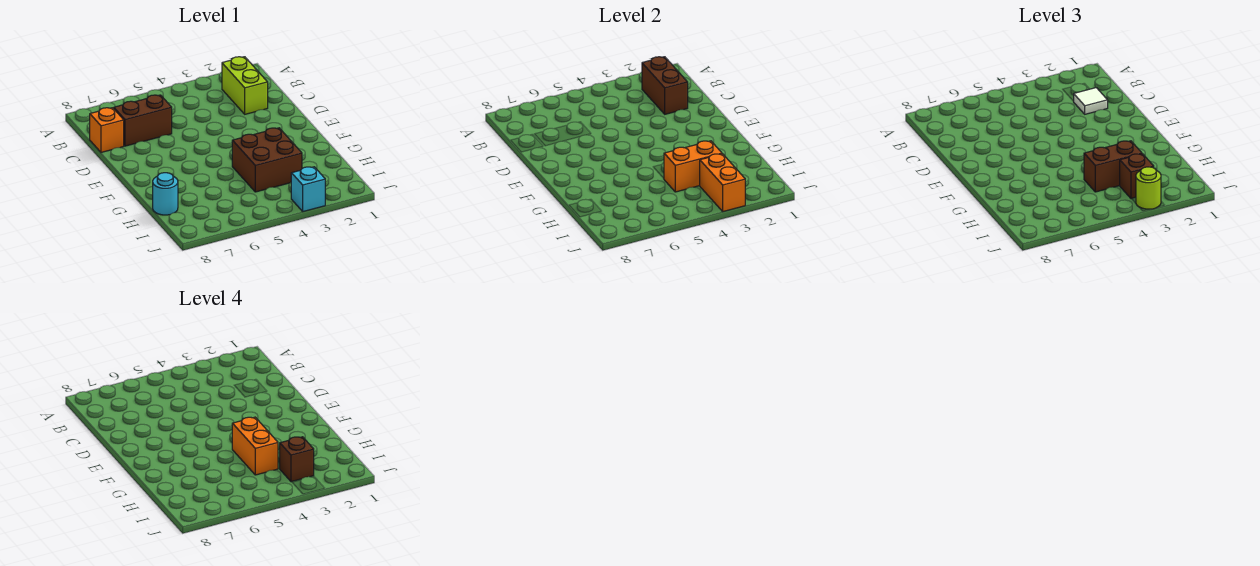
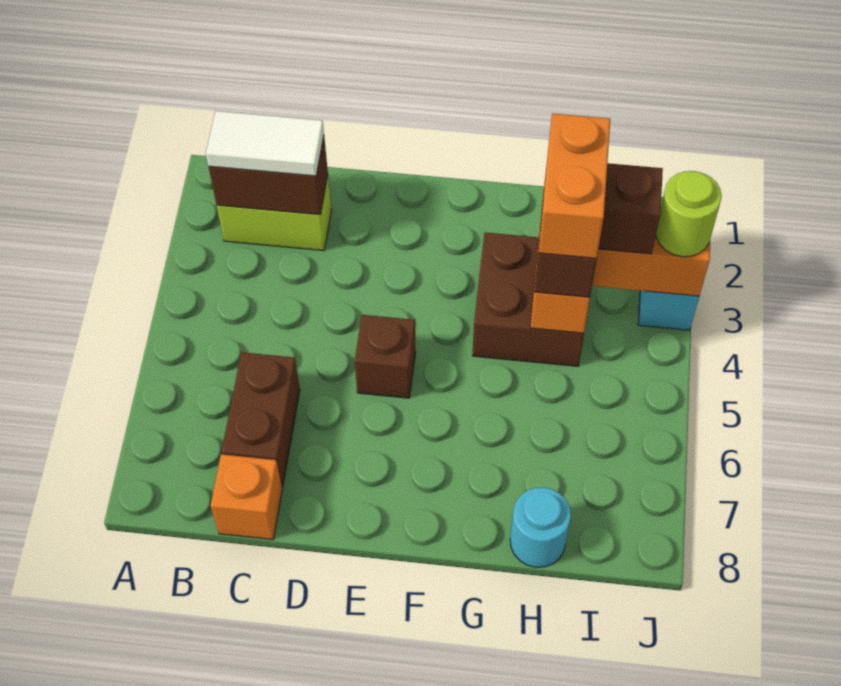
white tile C2 level 3 -> white tile B2:C2 level 3
orange brick G4:H4 level 4 -> orange brick H3:H4 level 4
brown brick I3 level 4 -> brown brick E5 level 1

